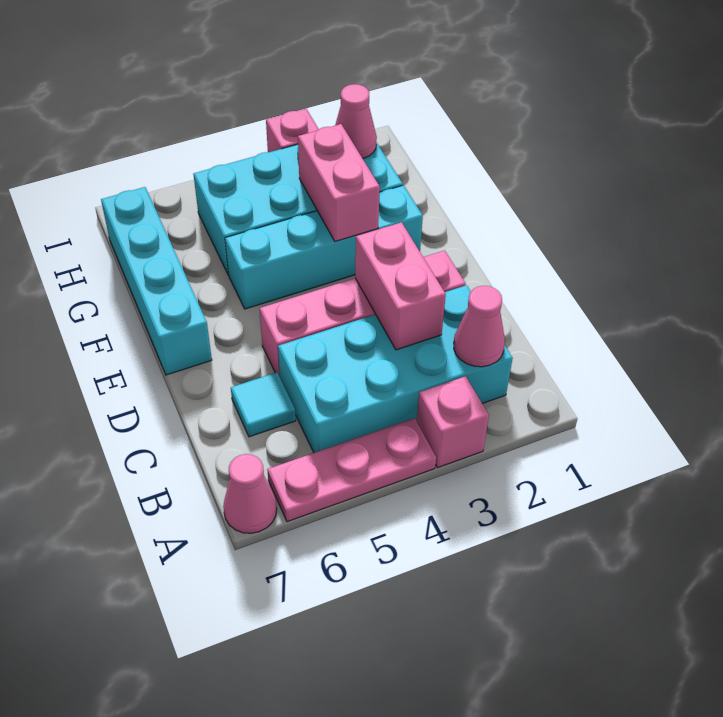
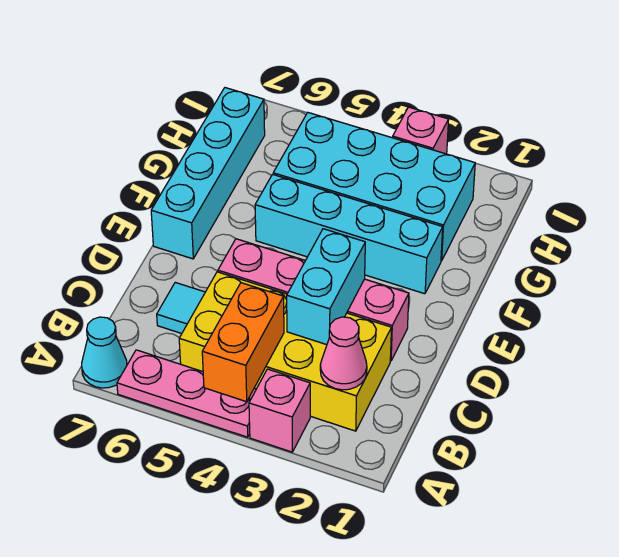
none -> orange brick A4:B4 level 2
pink cone A7 level 1 -> cyan cone A7 level 1
cyan brick B2:C5 level 1 -> yellow brick B2:C5 level 1
pink brick C3:D3 level 2 -> cyan brick C3:D3 level 2
pink brick F3:G3 level 2 -> none
pink cone H2 level 2 -> none

